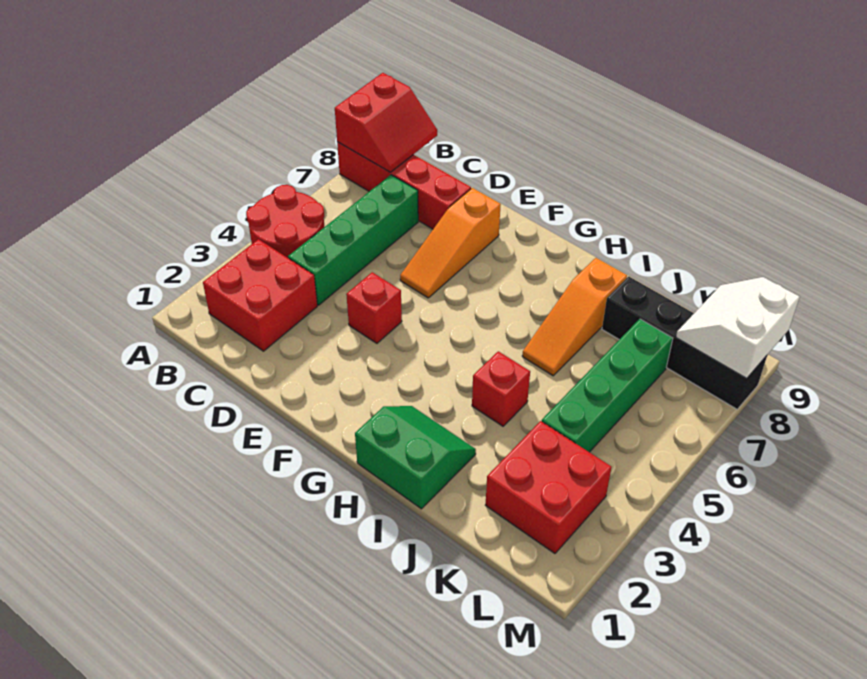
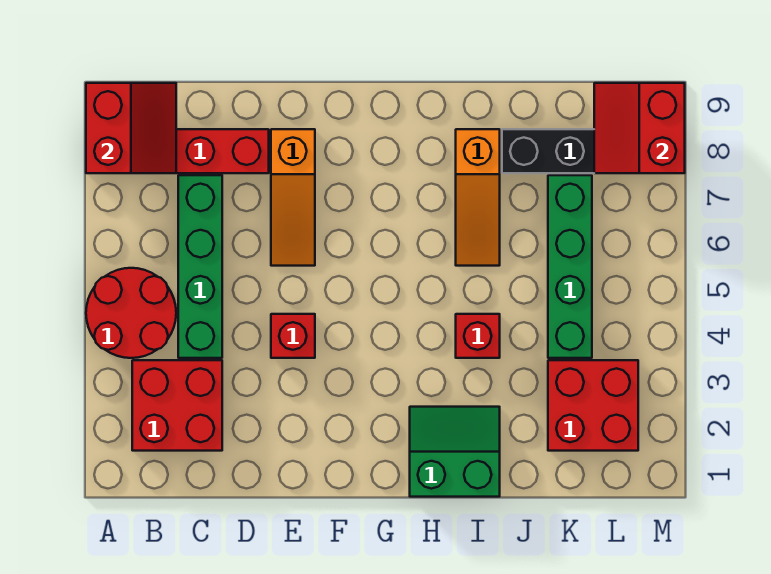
white slope L8:M9 level 2 top M -> red slope L8:M9 level 2 top M

